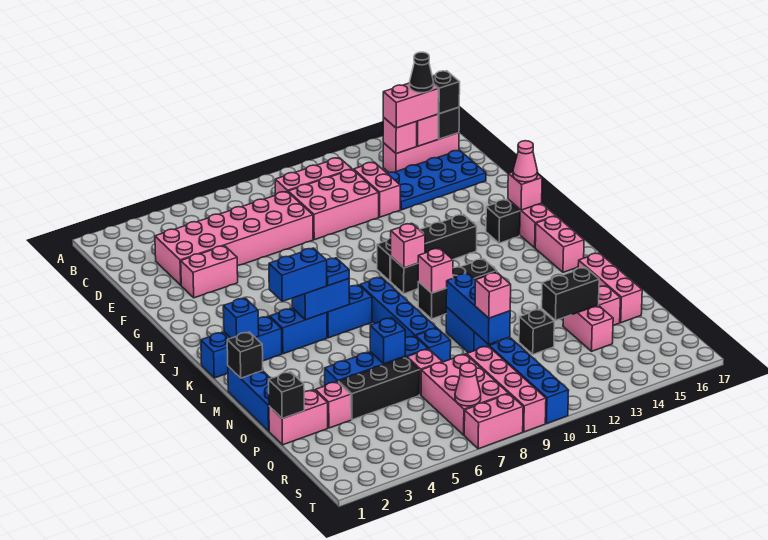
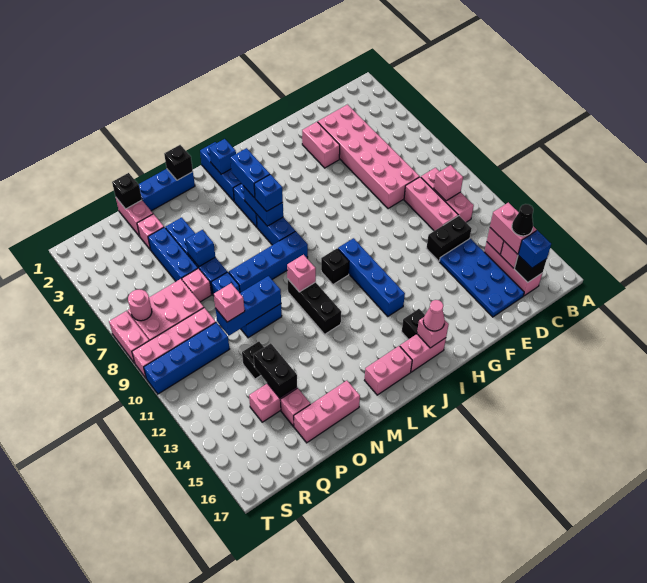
black brick C16 level 3 -> blue brick C16 level 3
pink brick D9:E11 level 1 -> pink brick D9:D11 level 1
pink brick D12:E12 level 1 -> black brick D12:E12 level 1
black brick I10:I13 level 1 -> blue brick I10:I13 level 1
pink brick J10 level 2 -> pink brick C10 level 2
blue plate K6 level 3 -> blue brick K6 level 3
black brick P4:P6 level 1 -> blue brick P4:P6 level 1
pink cone S7 level 2 -> pink round brick S7 level 2

